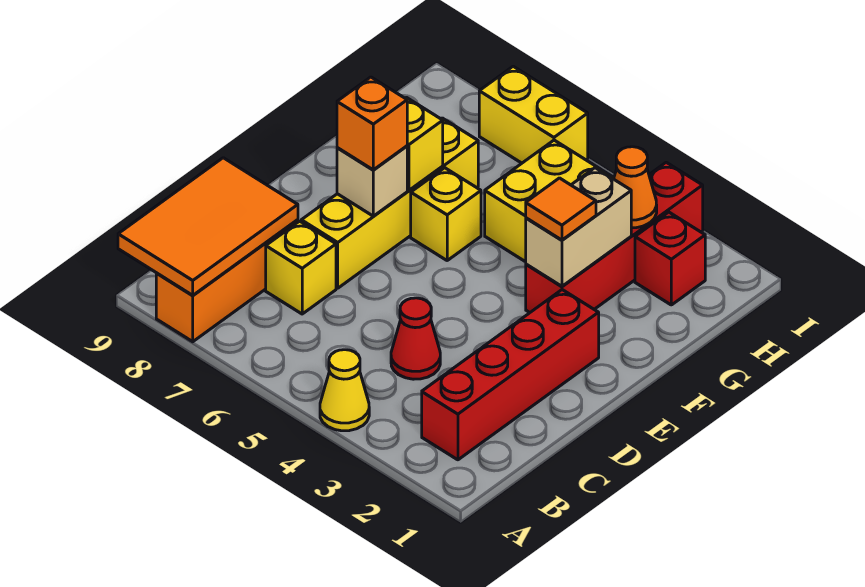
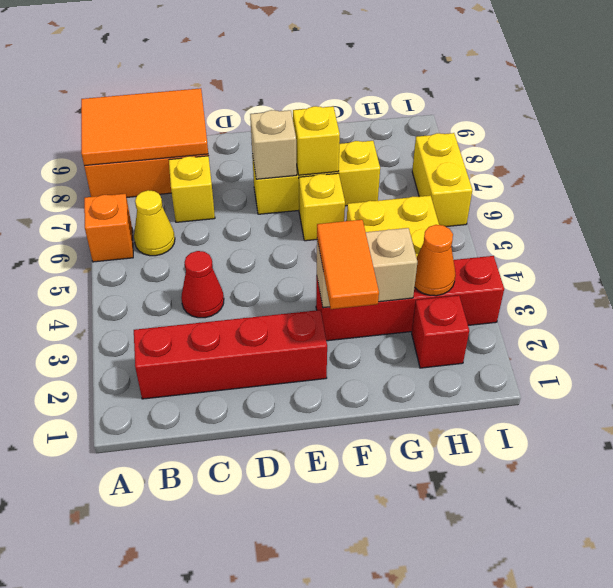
yellow cone A4 level 1 -> yellow cone B6 level 1
yellow brick D7:G7 level 1 -> yellow brick E7:G7 level 1
orange brick E7 level 3 -> orange brick A6 level 1
orange tile F3 level 3 -> orange tile F2:F3 level 3

